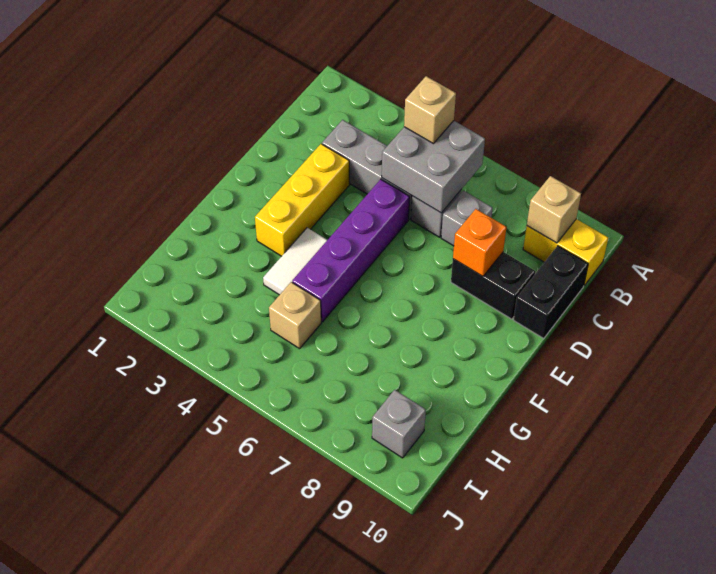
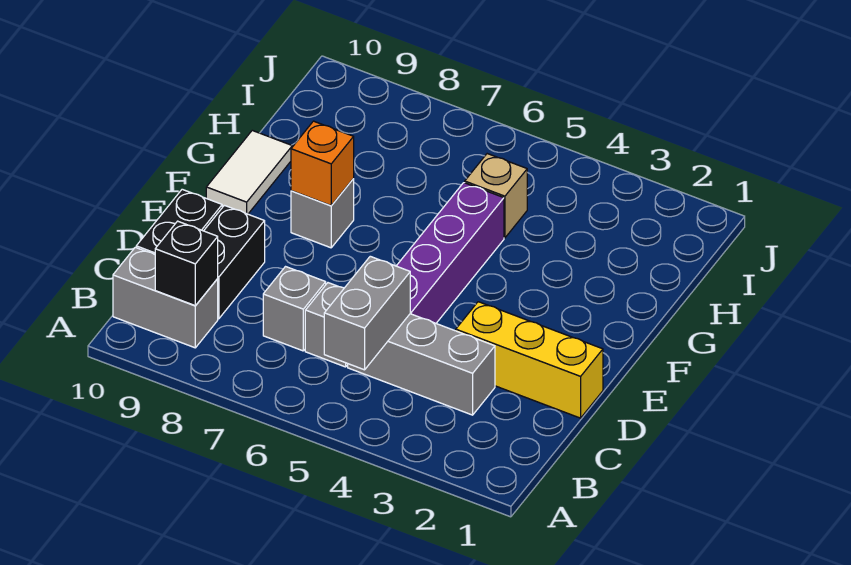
grey brick B5:C6 level 2 -> grey brick B5:C5 level 2
tan brick B5 level 3 -> none
yellow brick B9:B10 level 1 -> grey brick B9:B10 level 1
tan brick B9 level 2 -> black brick B9 level 2
yellow brick D3:F3 level 1 -> yellow brick D1:D3 level 1
black brick D8:D9 level 1 -> black brick C9:D9 level 1
orange brick D8 level 2 -> orange brick F8 level 2
white tile F4:G4 level 1 -> white tile F10:G10 level 1
grey brick I9 level 1 -> grey brick F8 level 1

